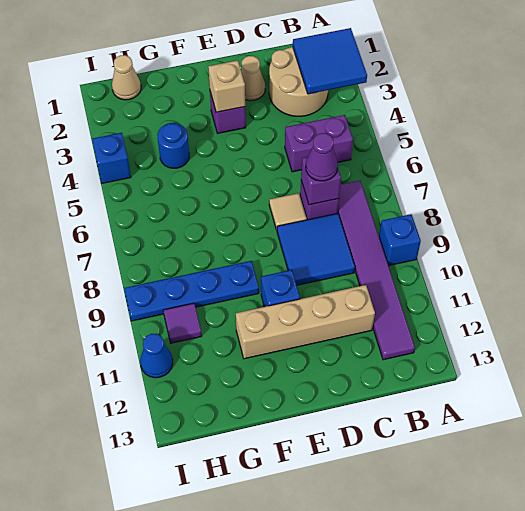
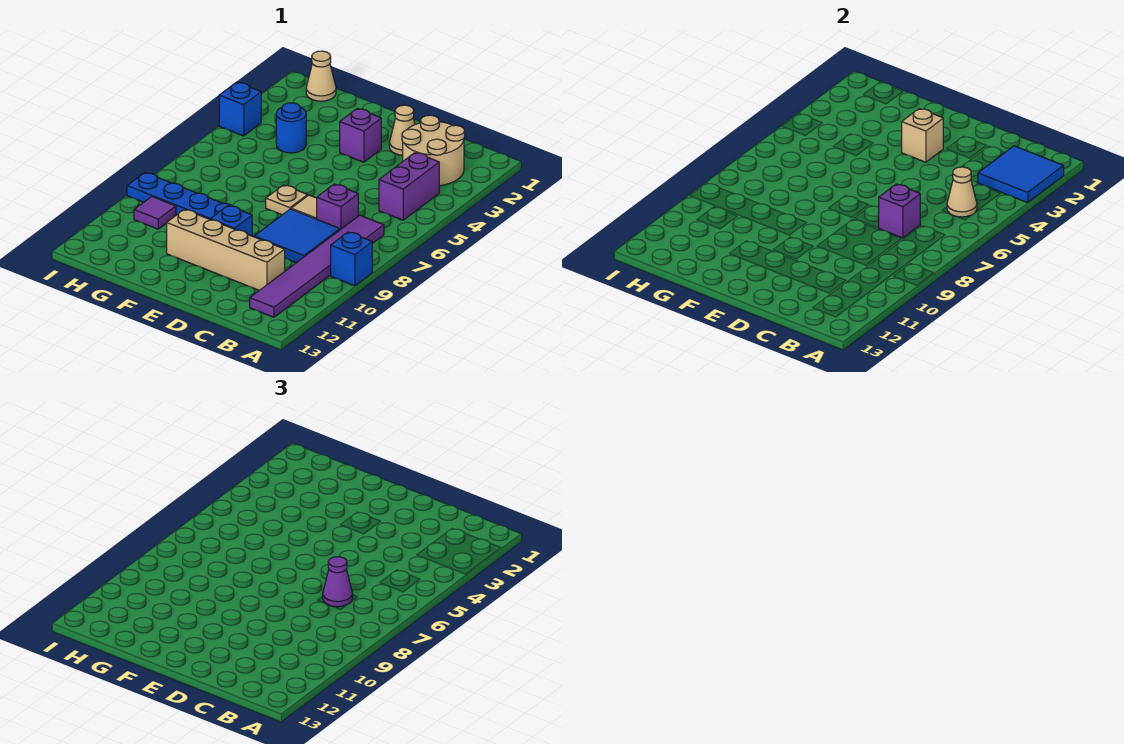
purple brick B5:C5 level 1 -> purple brick B4:B5 level 1
none -> tan cone B5 level 2
none -> tan plate E7 level 1
blue cone I11 level 1 -> none

